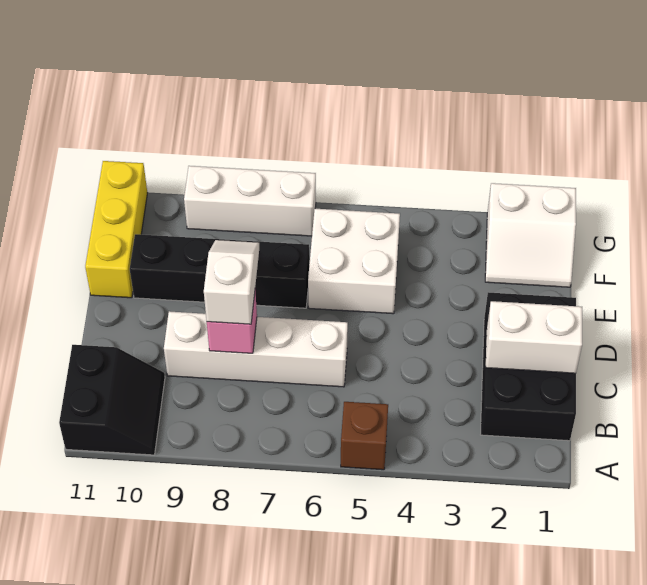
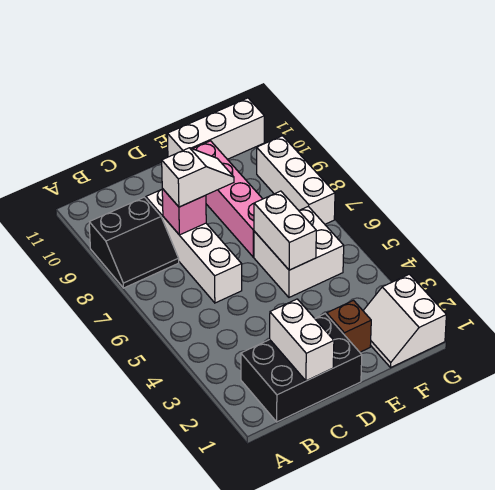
brown brick A5 level 1 -> brown brick E2 level 1
black slope A10:B11 level 1 top 11 -> black slope A8:B9 level 1 top 9
none -> white brick E5:E6 level 2
black brick E7:E10 level 1 -> pink brick E7:E10 level 1
yellow brick E11:G11 level 1 -> white brick E11:G11 level 1

